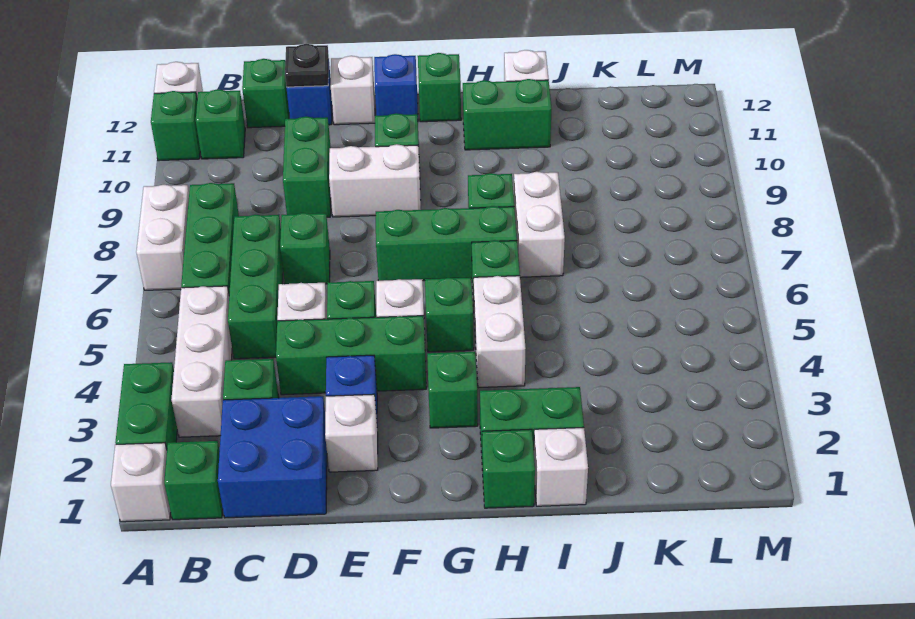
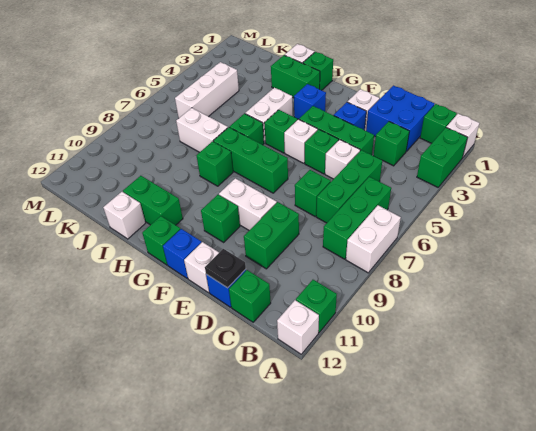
white brick B3:B5 level 1 -> white brick K4:K6 level 1
green brick B11 level 1 -> none
green brick G3 level 1 -> blue brick G3 level 1
white brick I7:I8 level 1 -> white brick I7:J7 level 1

